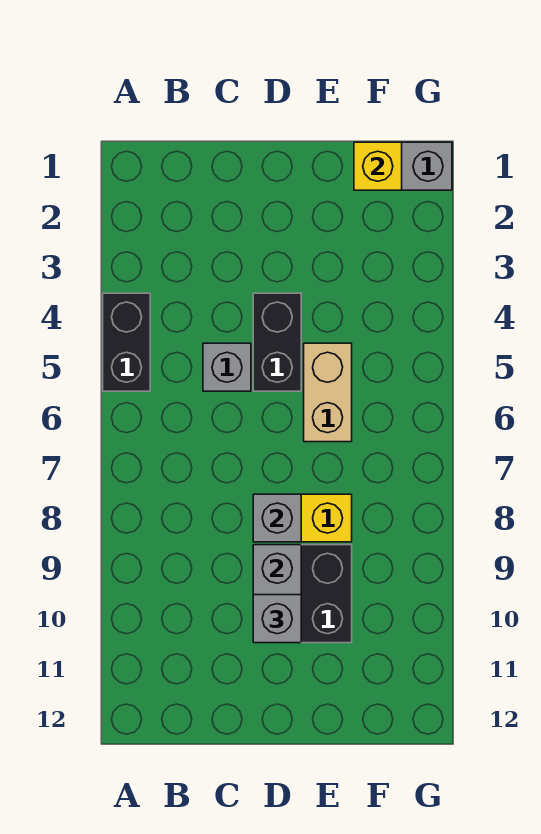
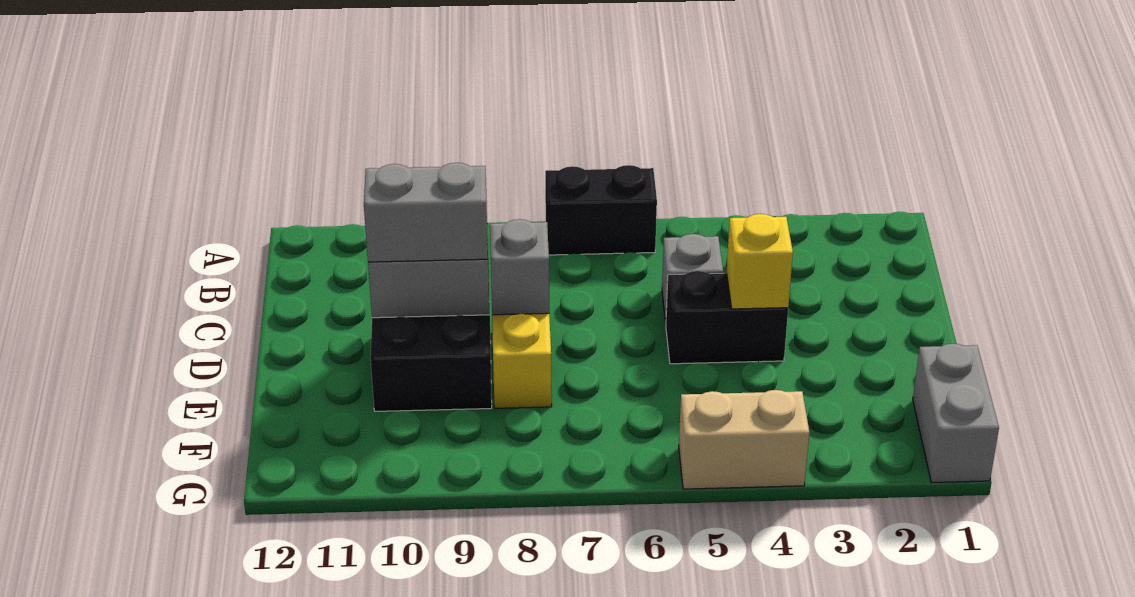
black brick A4:A5 level 1 -> black brick A6:A7 level 1
grey brick D10 level 3 -> grey brick D9:D10 level 3
tan brick E5:E6 level 1 -> tan brick G4:G5 level 1
yellow brick F1 level 2 -> yellow brick D4 level 2

